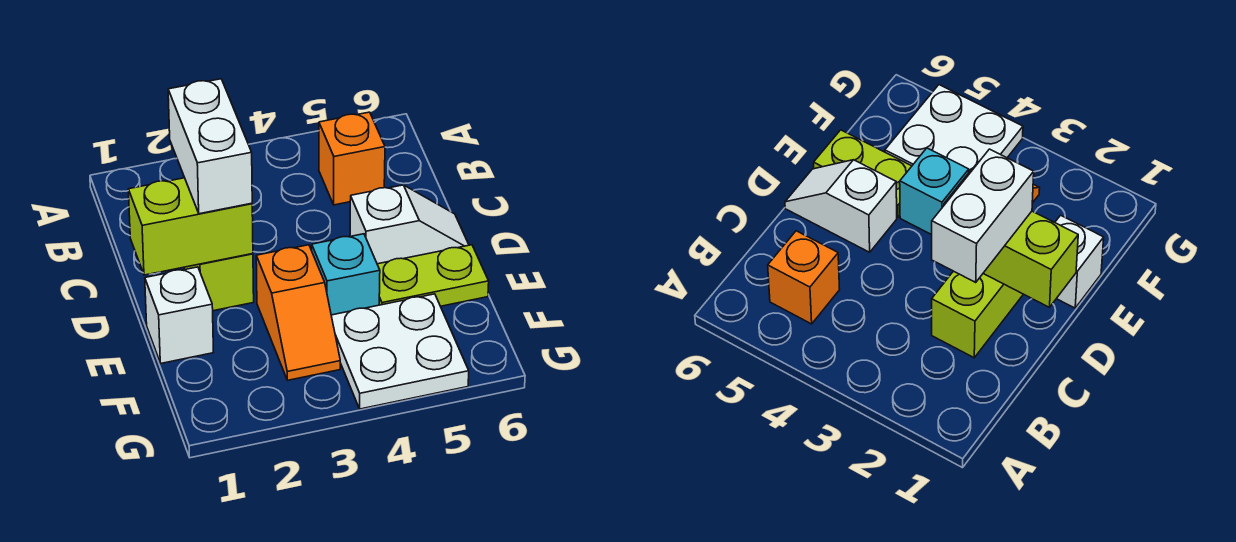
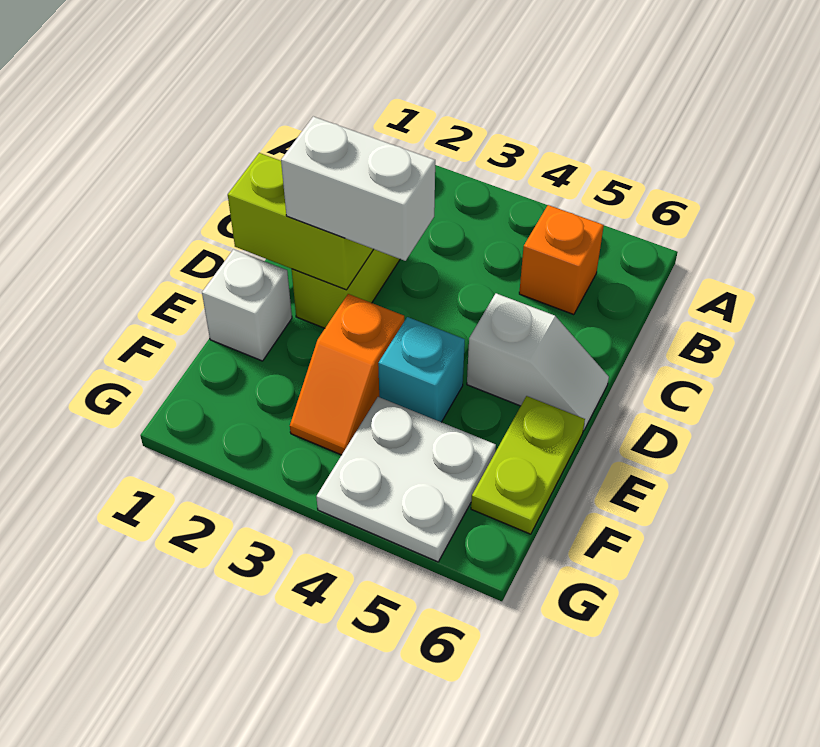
white brick C2:D2 level 3 -> white brick D2:D3 level 3
lime plate E5:E6 level 1 -> lime plate E6:F6 level 1

